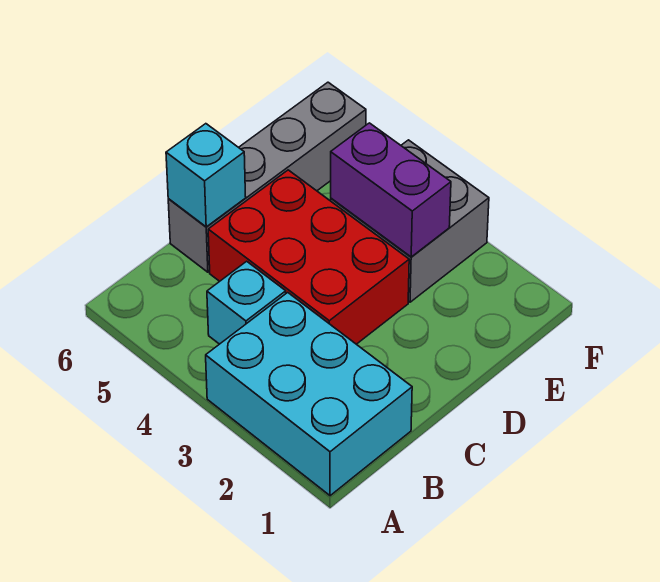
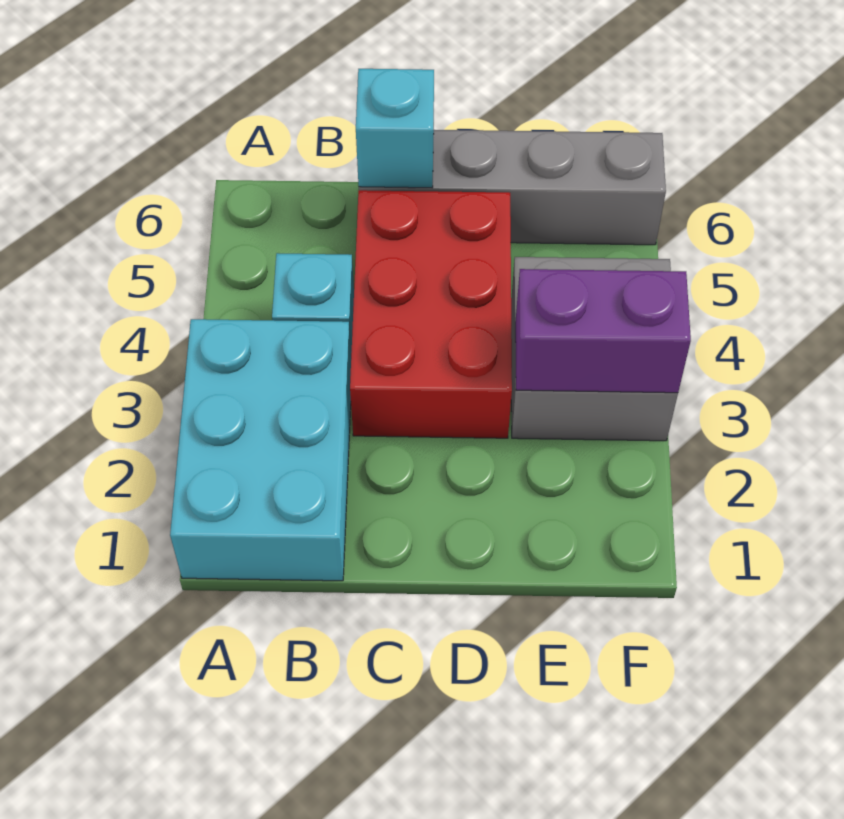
purple brick E3:E4 level 2 -> purple brick E3:F3 level 2

